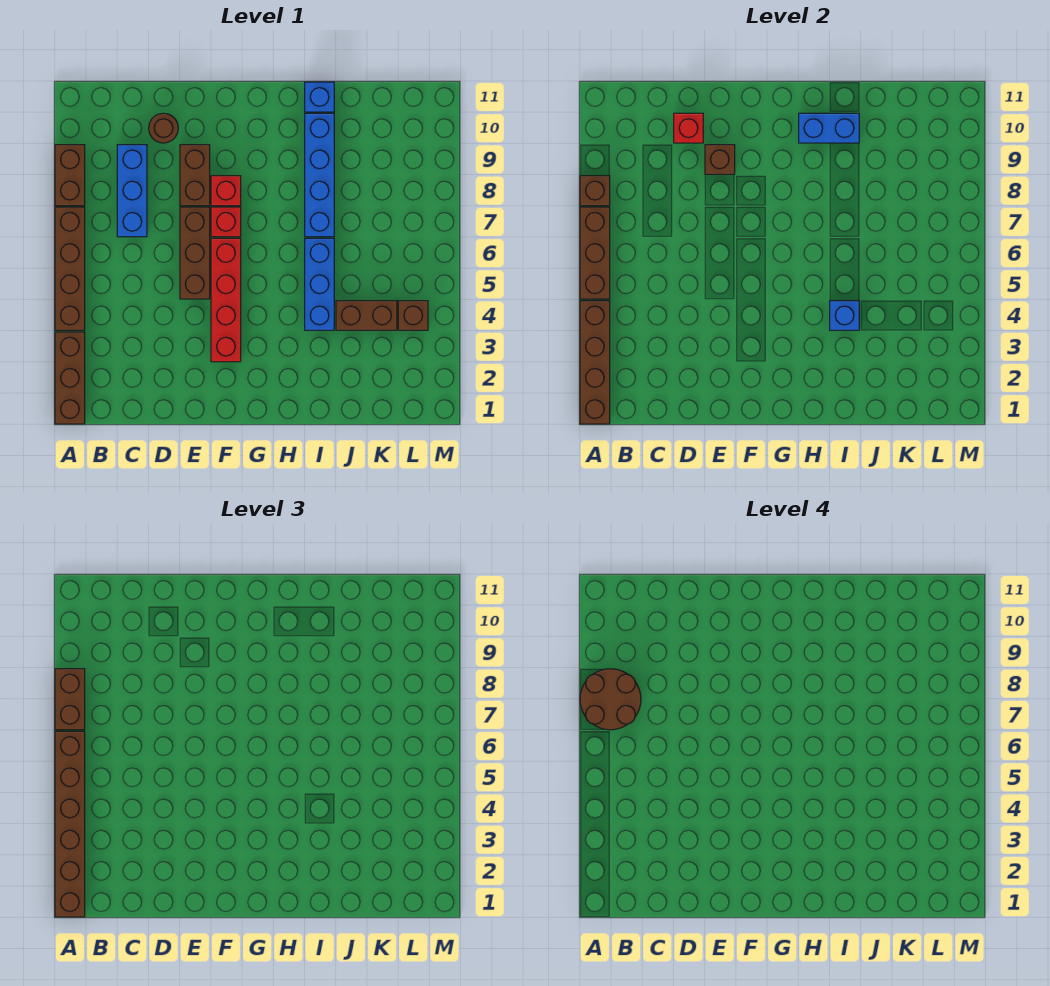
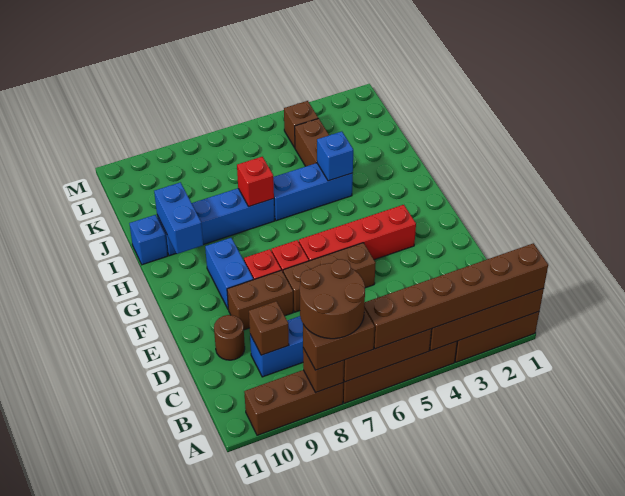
brown brick A8:A9 level 1 -> brown brick A8:A10 level 1
red brick D10 level 2 -> red brick I7 level 2
brown brick E9 level 2 -> brown brick C9 level 2
none -> blue brick F9:G9 level 1

